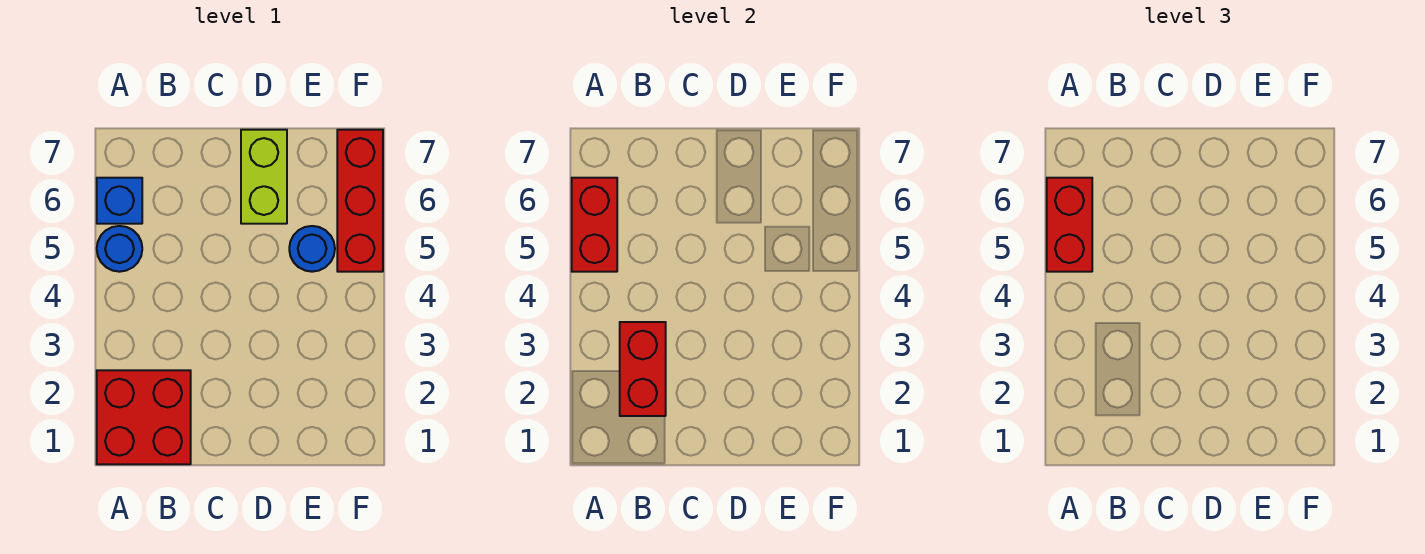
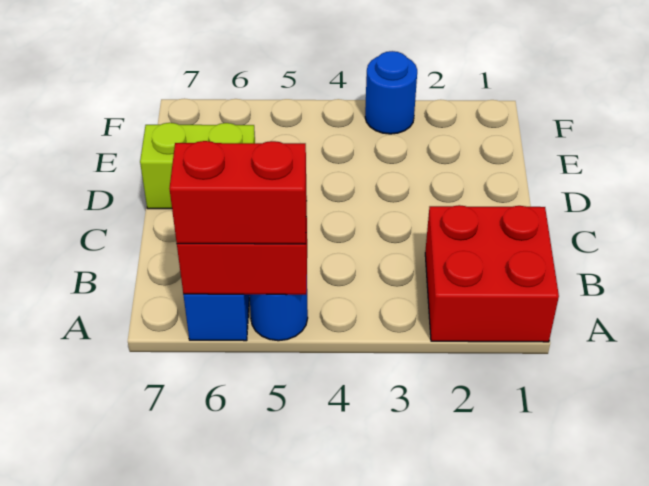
red brick B2:B3 level 2 -> none
blue round brick E5 level 1 -> blue round brick F3 level 1
red brick F5:F7 level 1 -> none

